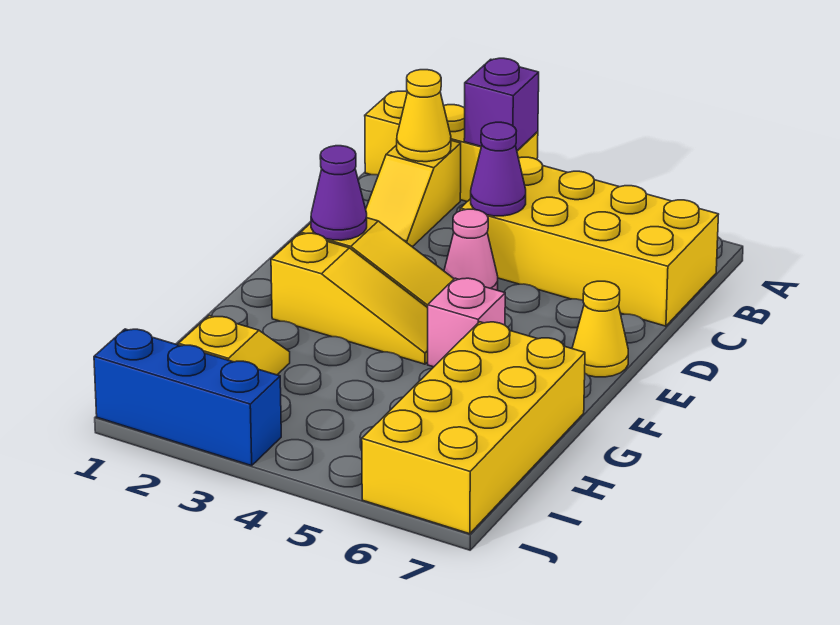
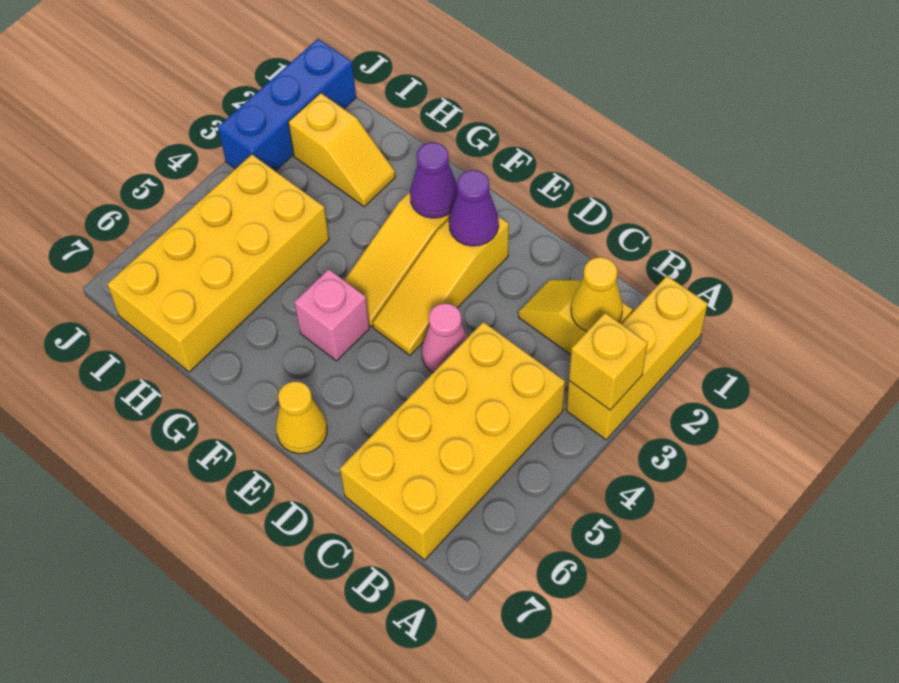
purple brick A3 level 2 -> yellow brick A3 level 2
purple cone C4 level 2 -> purple cone F2 level 2
yellow brick G6:J7 level 1 -> yellow brick H4:I7 level 1

